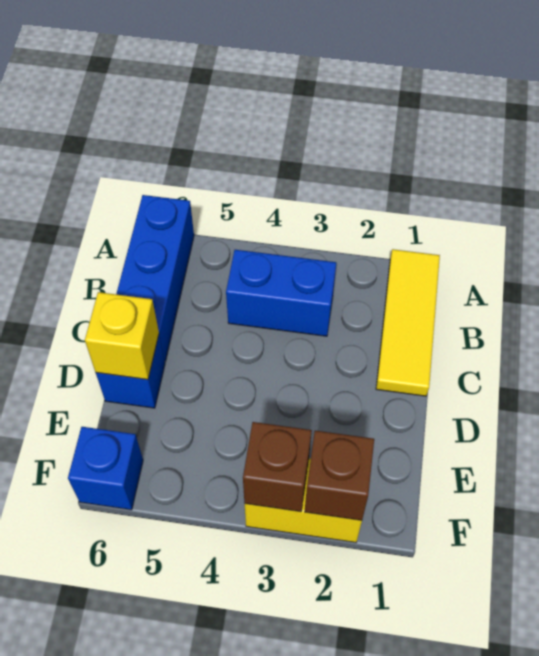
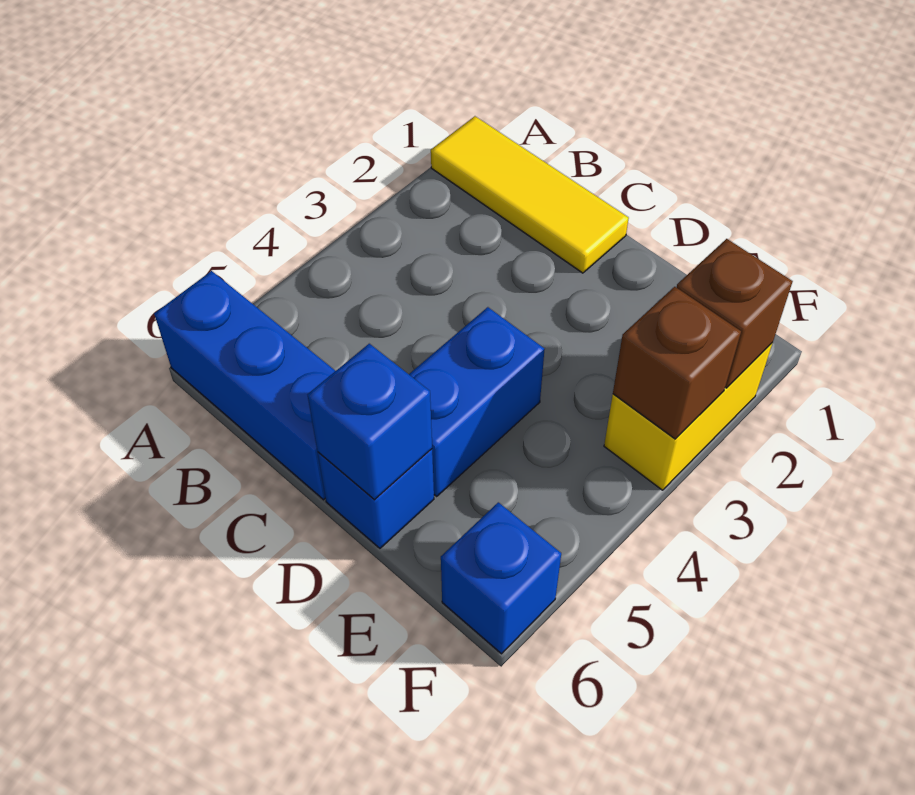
blue brick B3:B4 level 1 -> blue brick D4:D5 level 1
yellow brick D6 level 2 -> blue brick D6 level 2

